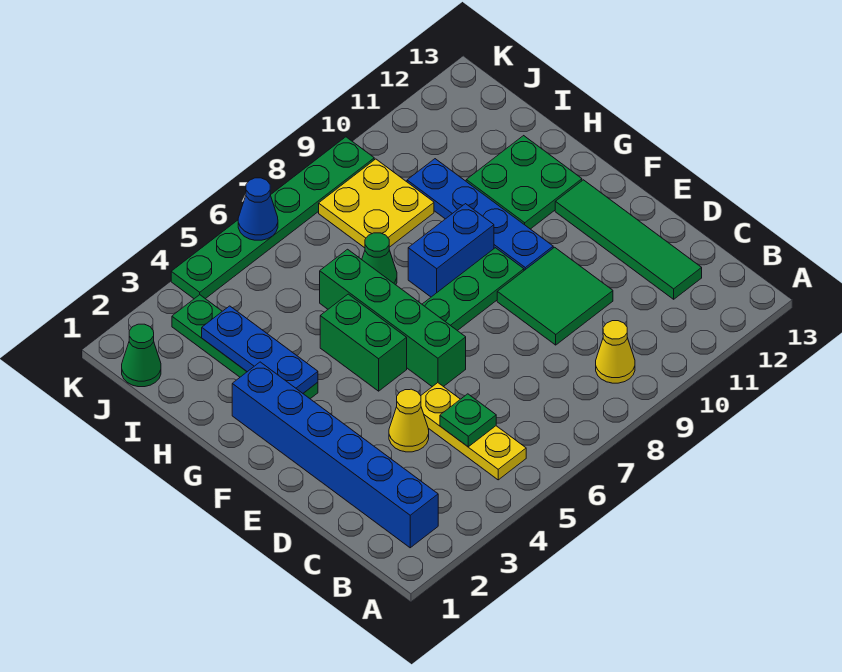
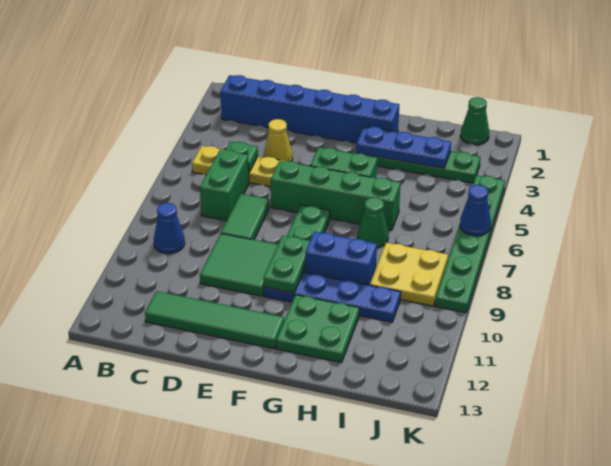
yellow cone B9 level 1 -> blue cone B9 level 1
none -> green brick C6:C7 level 1
none -> green tile D7:D8 level 1
none -> green plate F9:F10 level 2
blue brick G8:G9 level 1 -> blue brick G9:H9 level 1

